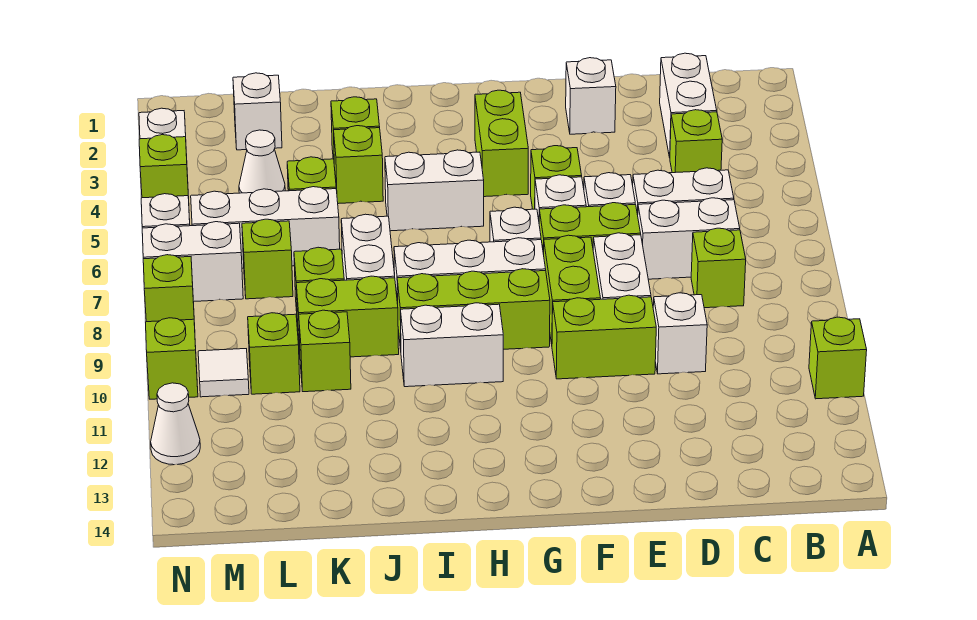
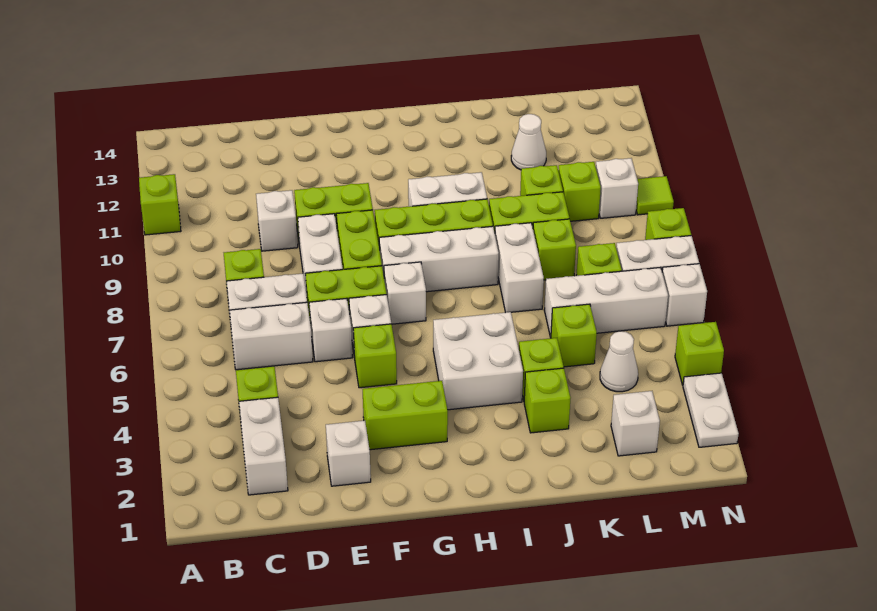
lime brick G3:G4 level 1 -> lime brick F3:G3 level 1
white brick H5:I5 level 1 -> white brick H4:I5 level 1
white tile M10 level 1 -> white brick M10 level 1
lime brick N10 level 1 -> lime tile N10 level 1
white cone N12 level 1 -> white cone K12 level 1

